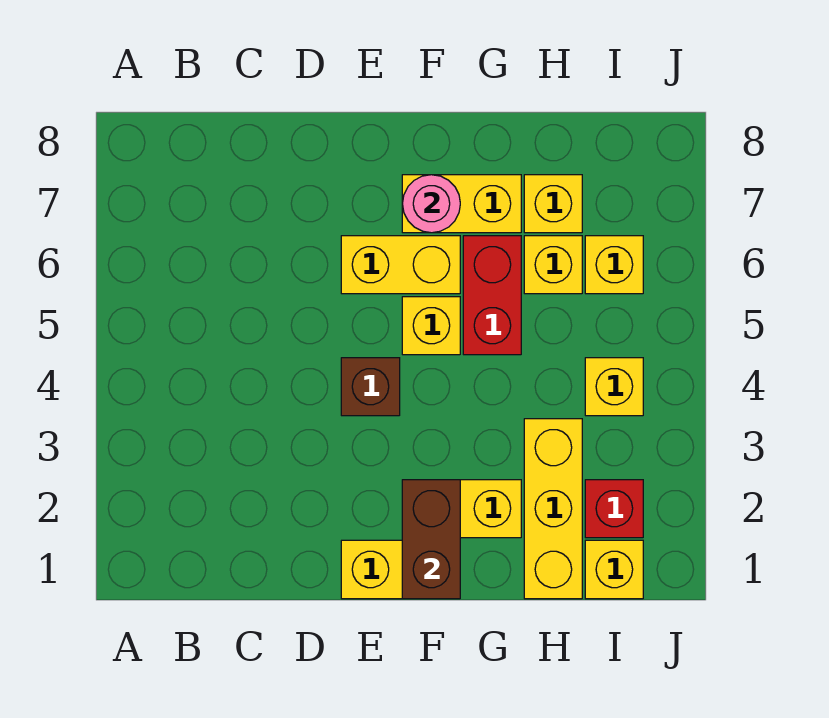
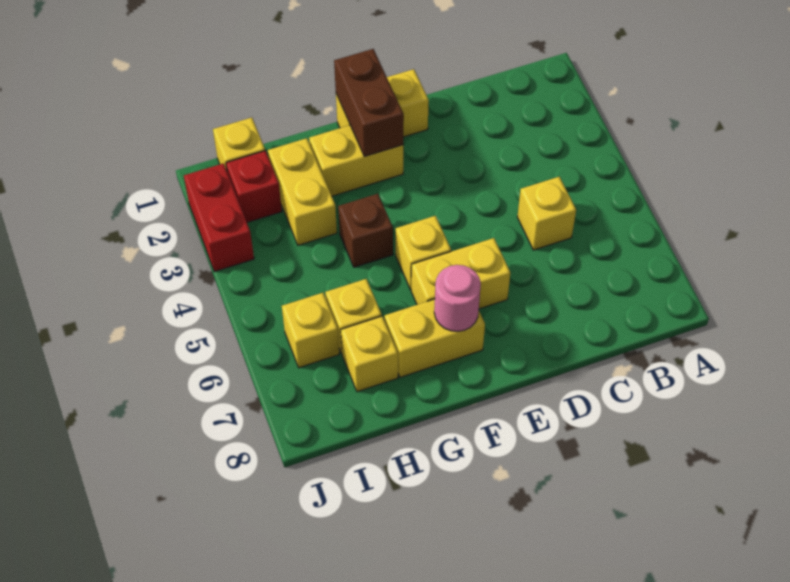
brown brick E4 level 1 -> brown brick G4 level 1
red brick G5:G6 level 1 -> red brick J2:J3 level 1
yellow brick H1:H3 level 1 -> yellow brick H2:H3 level 1
yellow brick I4 level 1 -> yellow brick C5 level 1

